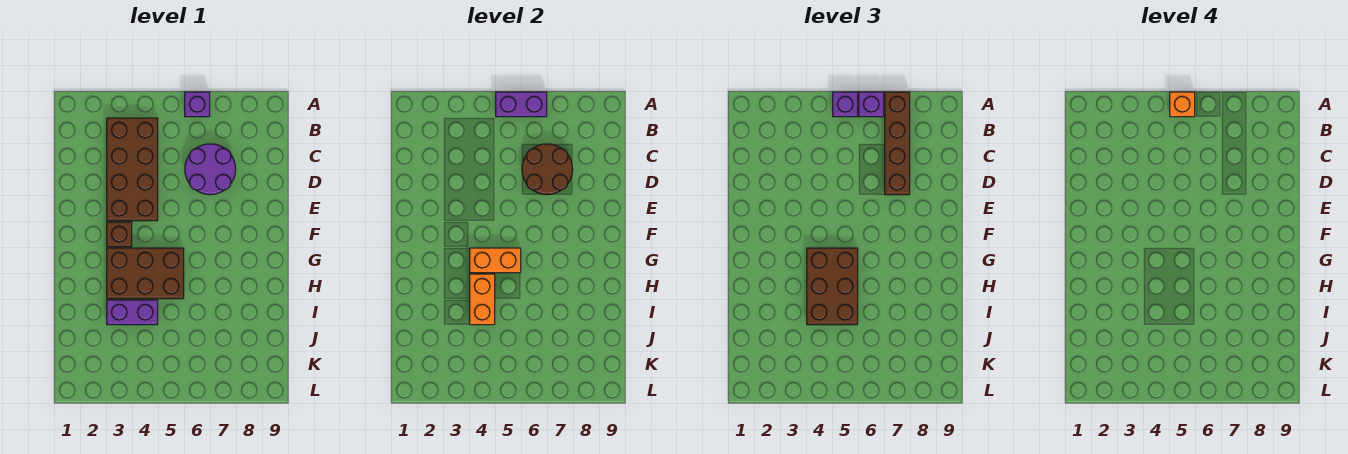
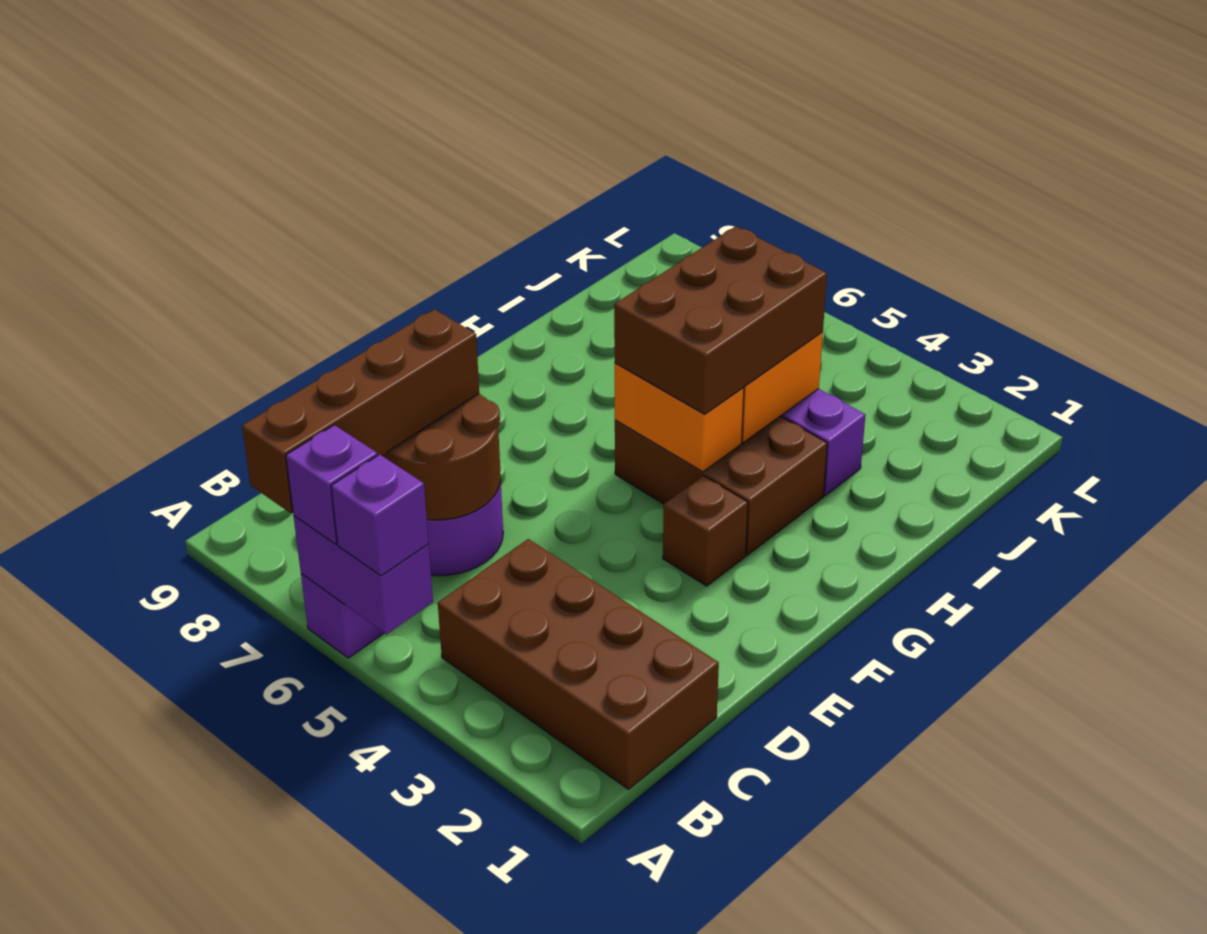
orange brick A5 level 4 -> none
brown brick B3:E4 level 1 -> brown brick B1:C4 level 1

